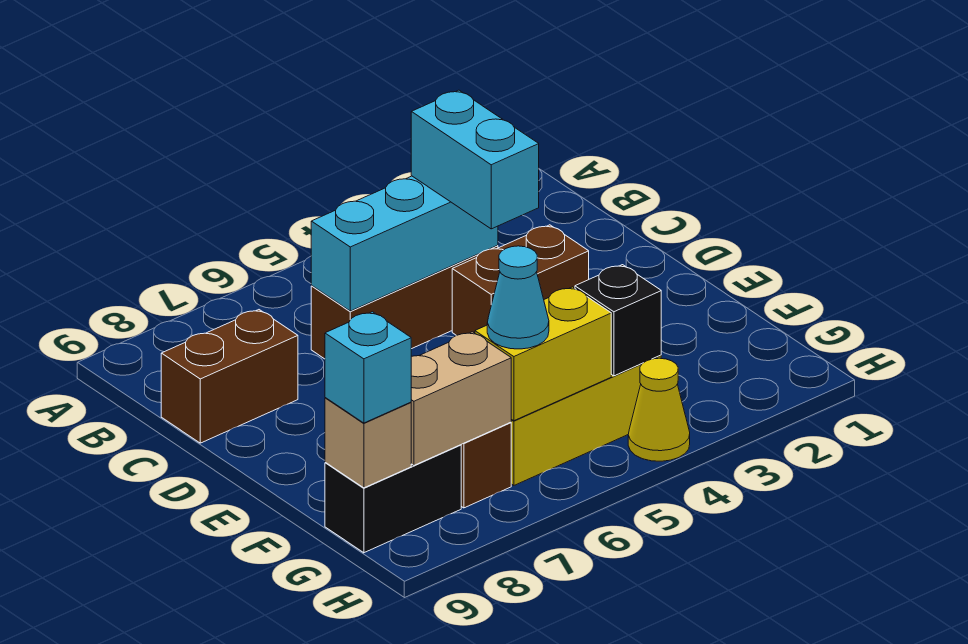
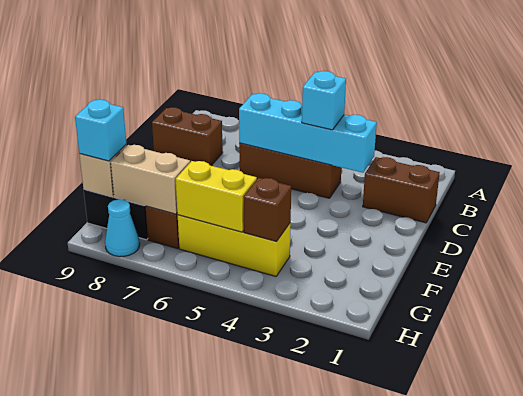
cyan brick C4:C6 level 2 -> cyan brick C3:C6 level 2
cyan brick C4:D4 level 3 -> cyan brick C4 level 3
brown brick D3:D4 level 1 -> brown brick C1:C2 level 1
black brick G4 level 2 -> brown brick G4 level 2
cyan cone G6 level 3 -> cyan cone H8 level 1
yellow cone H4 level 1 -> none

